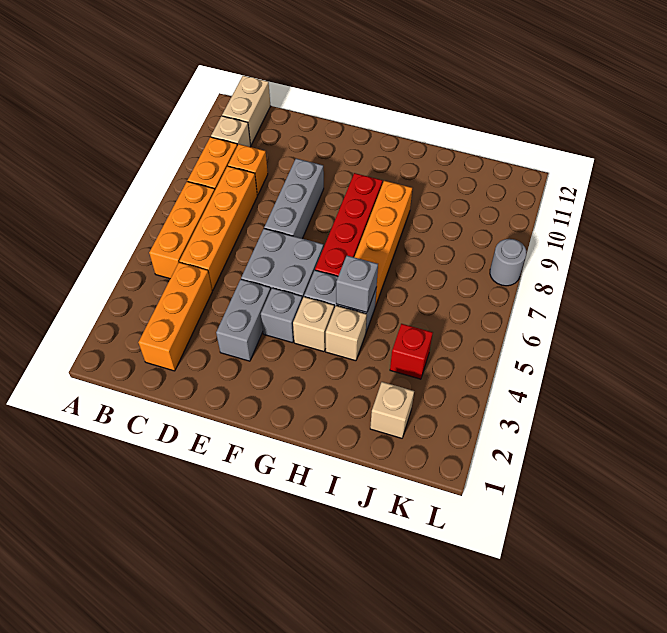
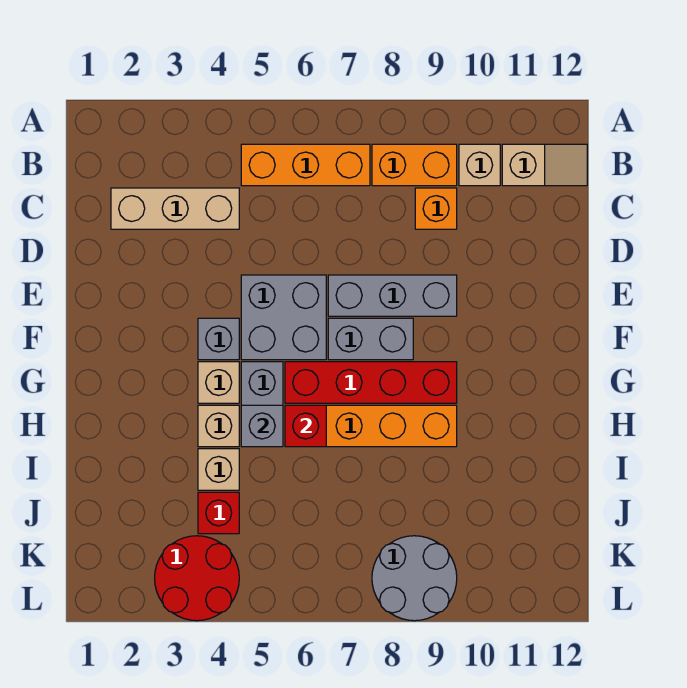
tan brick B11:B12 level 1 -> tan slope B11:B12 level 1 top 11
orange brick C2:C4 level 1 -> tan brick C2:C4 level 1
orange brick C5:C8 level 1 -> none
grey brick E3:E4 level 1 -> grey brick F7:F8 level 1
none -> red brick H6 level 2
tan brick J2 level 1 -> tan brick I4 level 1
none -> red round brick K3:L4 level 1
grey round brick L8 level 1 -> grey round brick K8:L9 level 1

